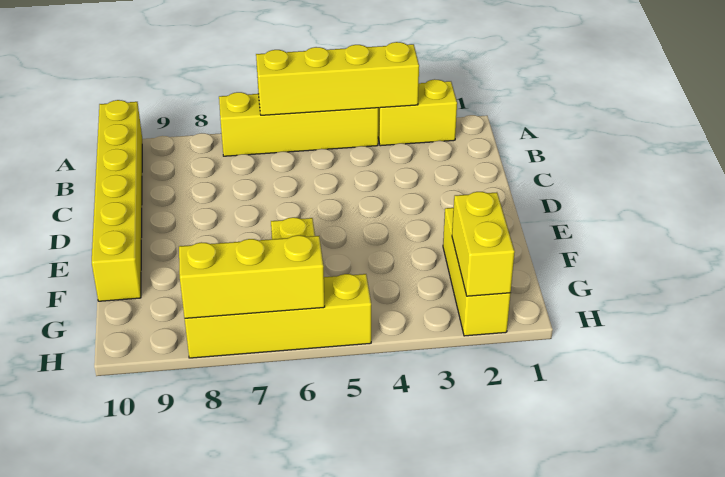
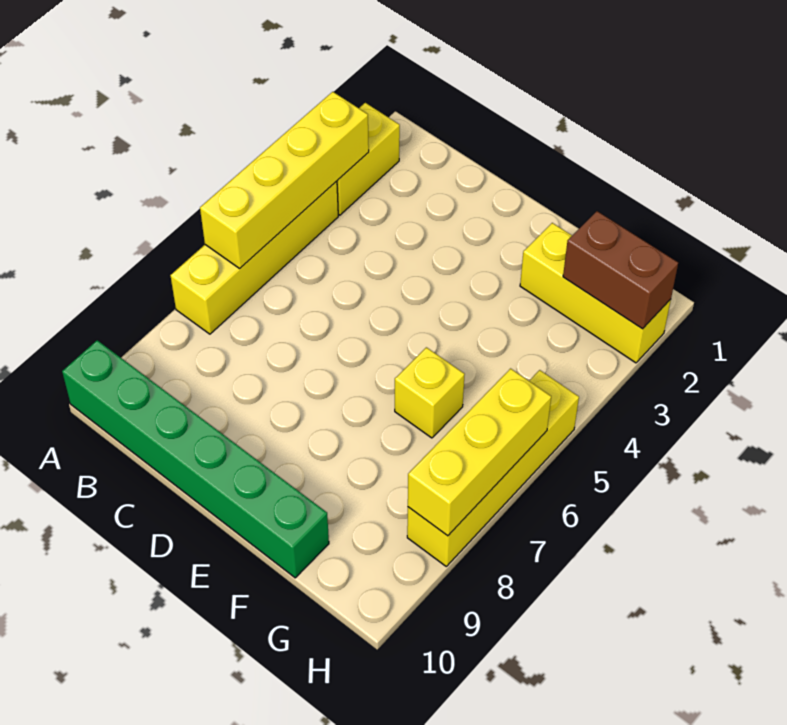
yellow brick A10:F10 level 1 -> green brick A10:F10 level 1
yellow brick G2:H2 level 2 -> brown brick G2:H2 level 2

